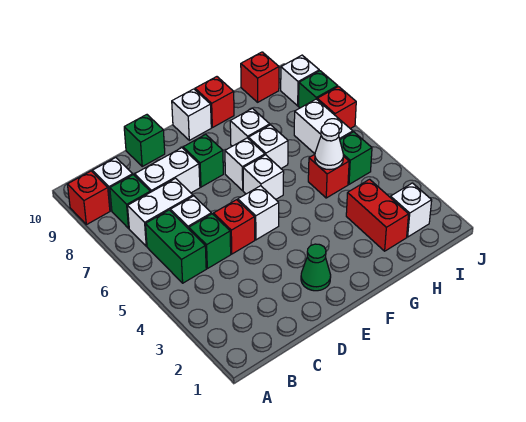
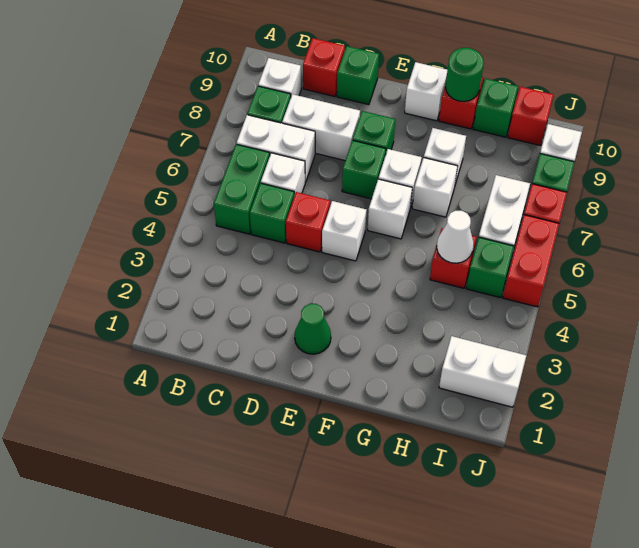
red brick A9 level 1 -> red brick C10 level 1
none -> green brick E7 level 1
none -> green round brick G10 level 2
red brick H2:H3 level 1 -> red brick J5:J6 level 1
none -> green brick H10 level 1
white brick I2 level 1 -> white brick I2:J2 level 1

